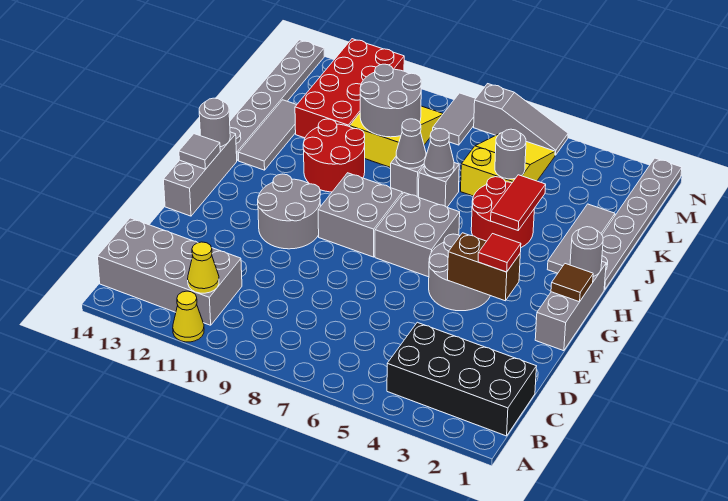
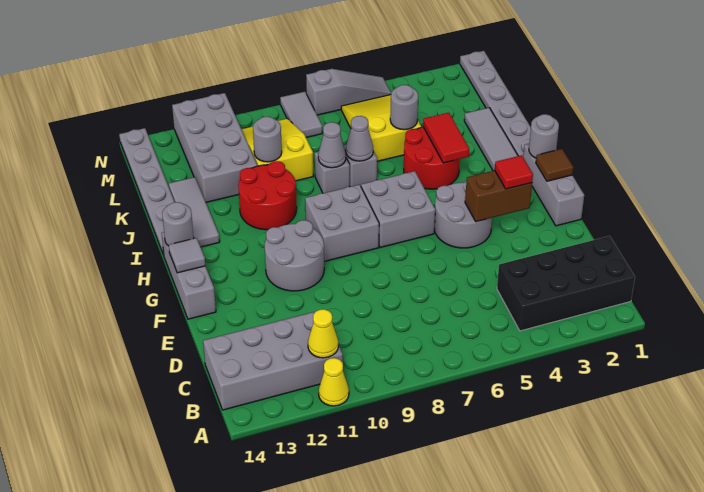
grey round brick K9:L10 level 2 -> grey round brick K10 level 2
red brick K11:N12 level 1 -> grey brick K11:N12 level 1

